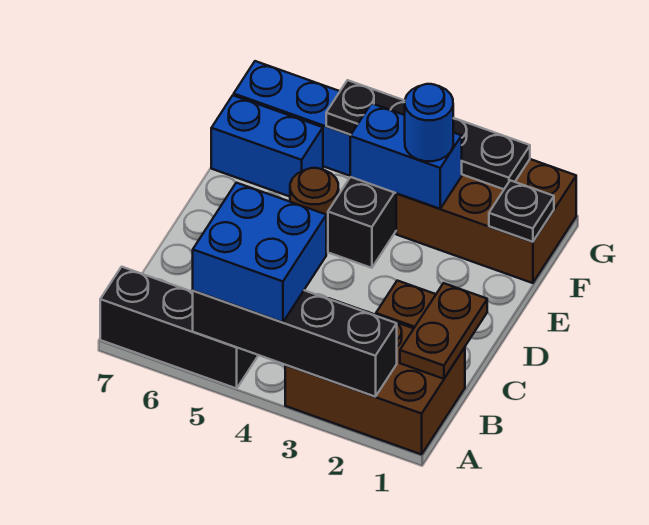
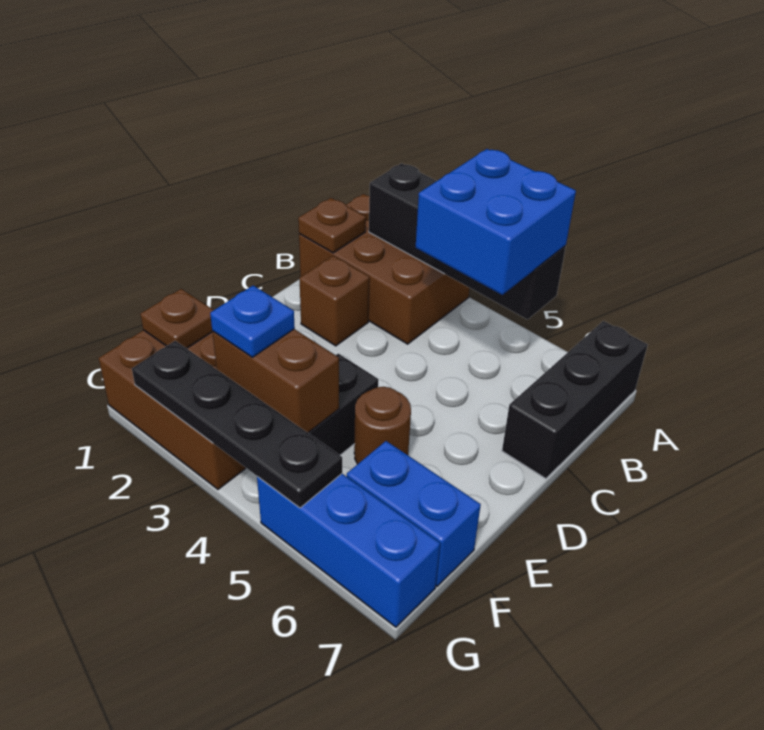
black brick A5:A7 level 1 -> black brick A7:C7 level 1
brown plate B1:C1 level 2 -> brown plate B1 level 2
black plate F1 level 2 -> brown plate F1 level 2
blue brick F3:F4 level 2 -> brown brick F3:F4 level 2
blue round brick F3 level 3 -> blue plate F3 level 3

